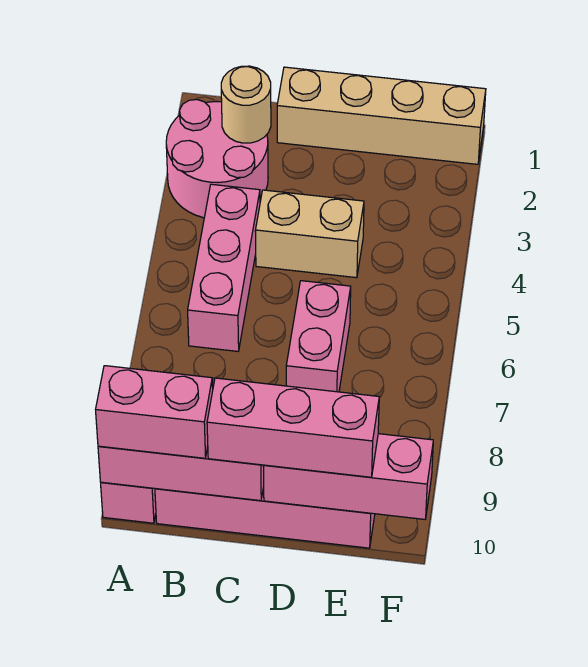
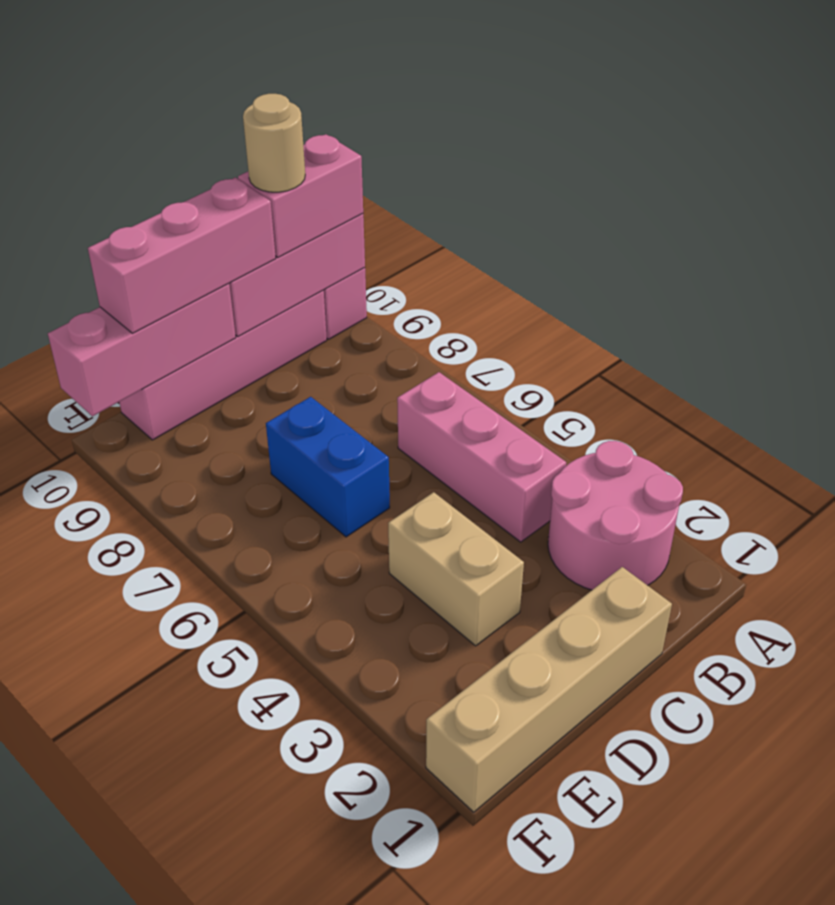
tan round brick B2 level 2 -> tan round brick B10 level 4
tan brick C4:D4 level 1 -> tan brick D3:D4 level 1
pink brick D6:D7 level 1 -> blue brick D6:D7 level 1

